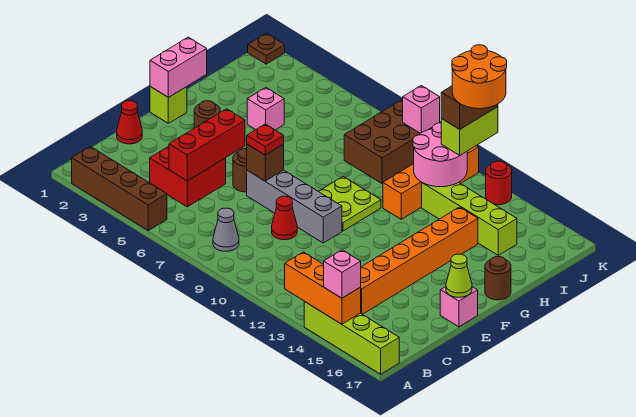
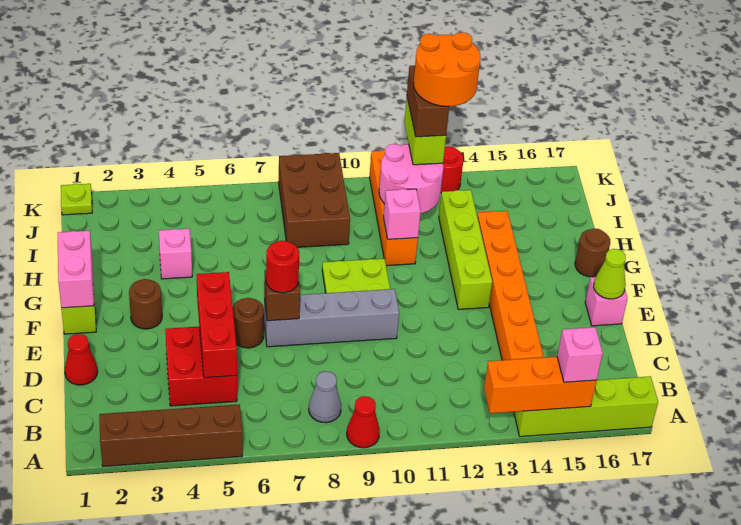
red cone D9 level 1 -> red cone A9 level 1
red plate E7 level 3 -> red round brick E7 level 3
lime brick I12:I15 level 1 -> lime brick F13:I13 level 1
brown plate K1 level 1 -> lime plate K1 level 1
pink brick K9 level 2 -> pink brick H11 level 2

